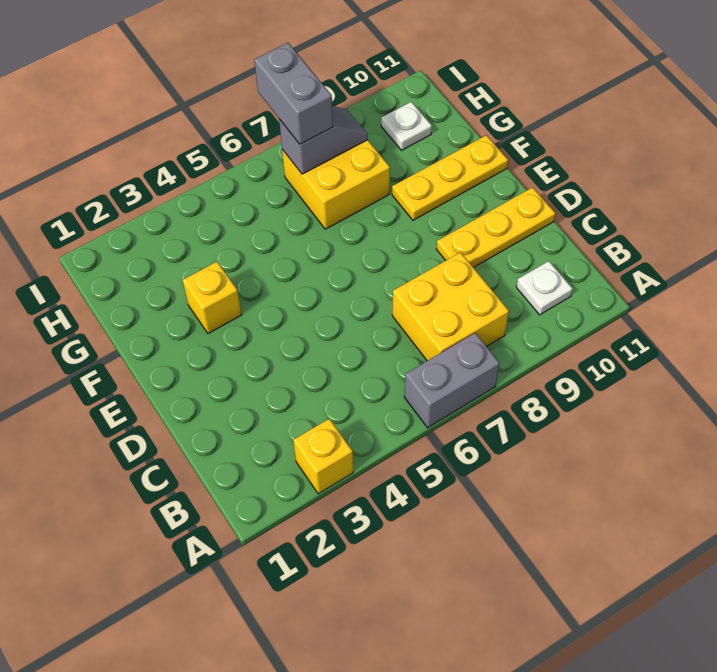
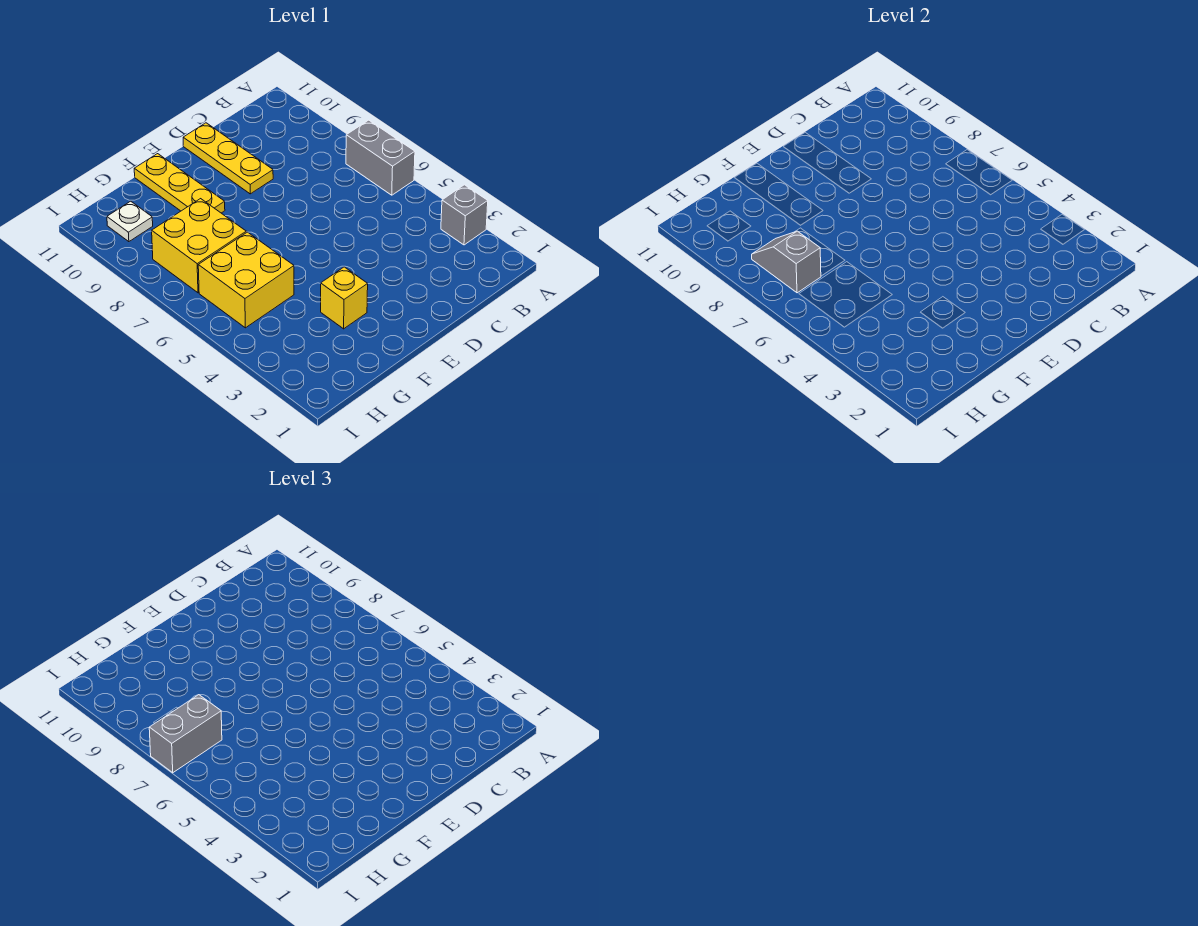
yellow brick A3 level 1 -> grey brick A3 level 1
yellow brick B7:C8 level 1 -> yellow brick G5:H6 level 1
white plate B10 level 1 -> none

